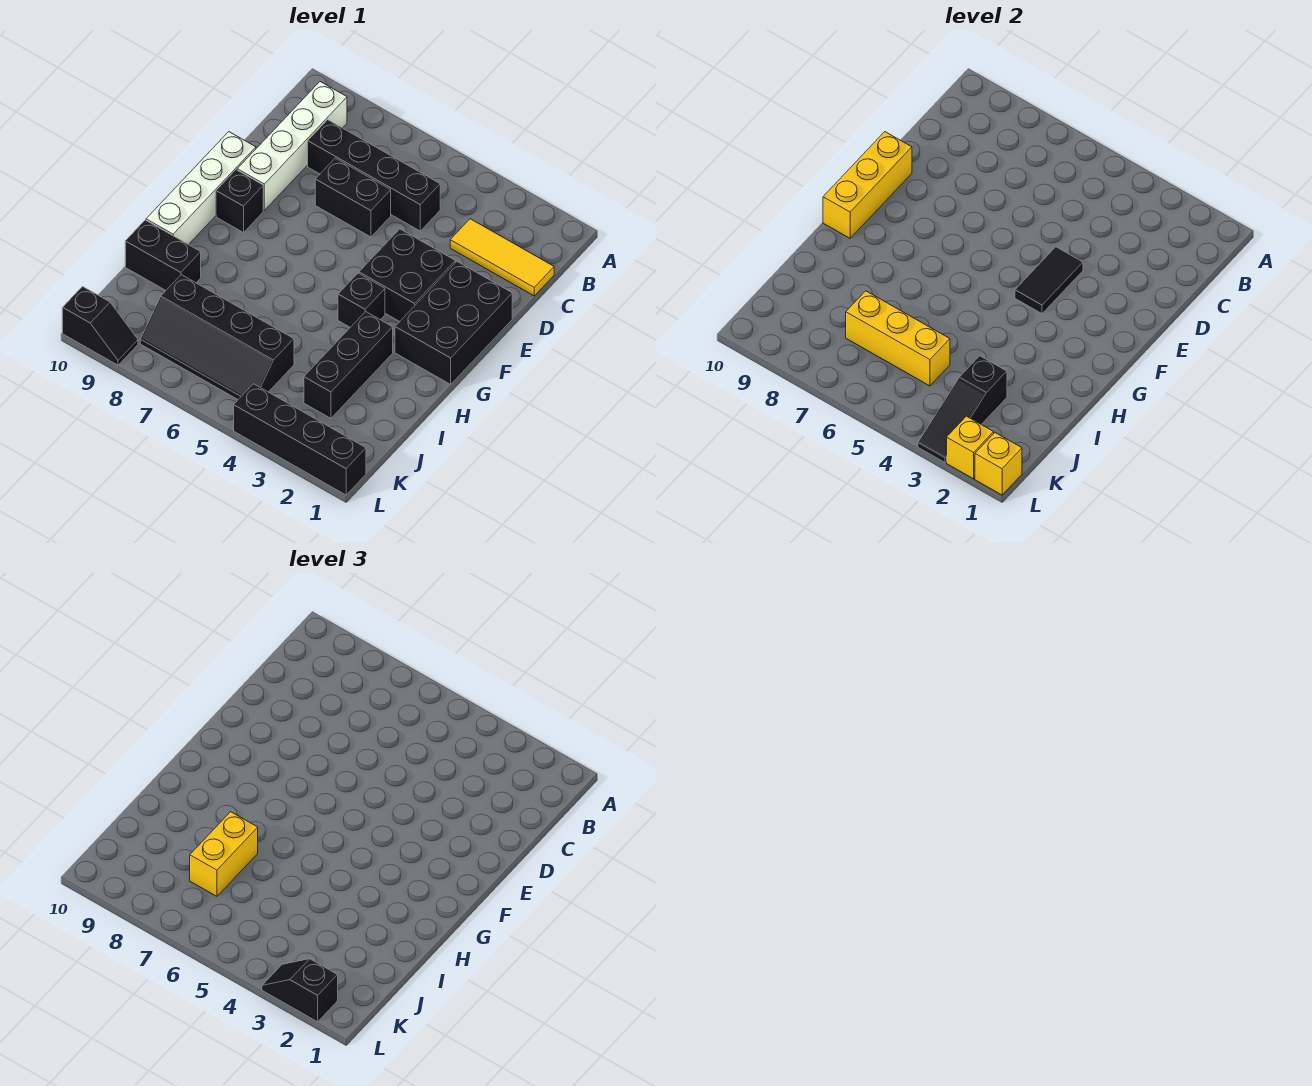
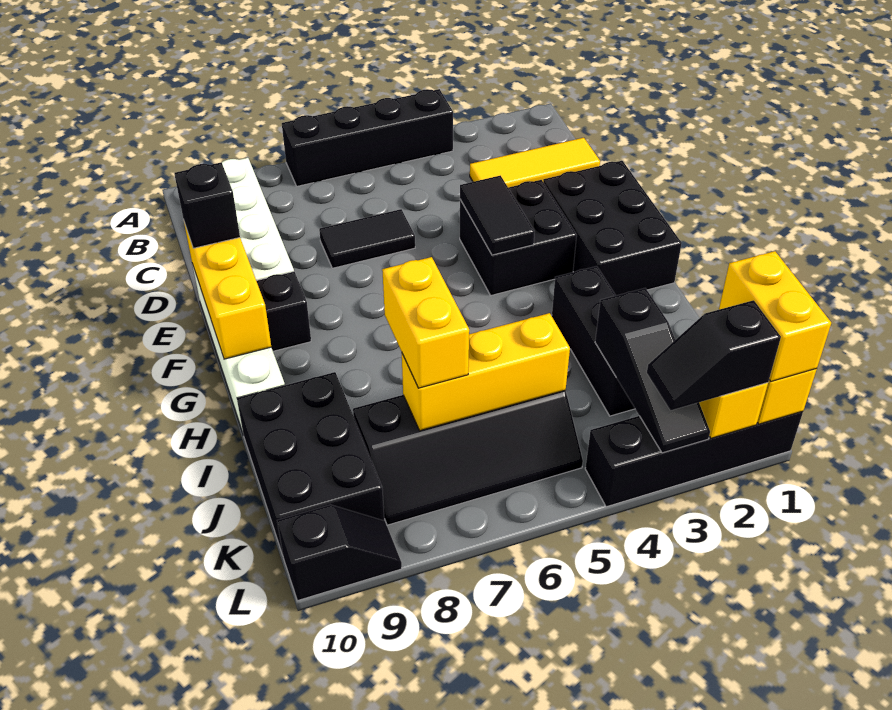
black brick C5:C8 level 1 -> black brick A4:A7 level 1
black brick D6:D7 level 1 -> black tile D6:D7 level 1
black brick G4 level 1 -> black brick E10 level 3
black brick I9:I10 level 1 -> black brick I9:K10 level 1
none -> yellow brick K1:L1 level 3

